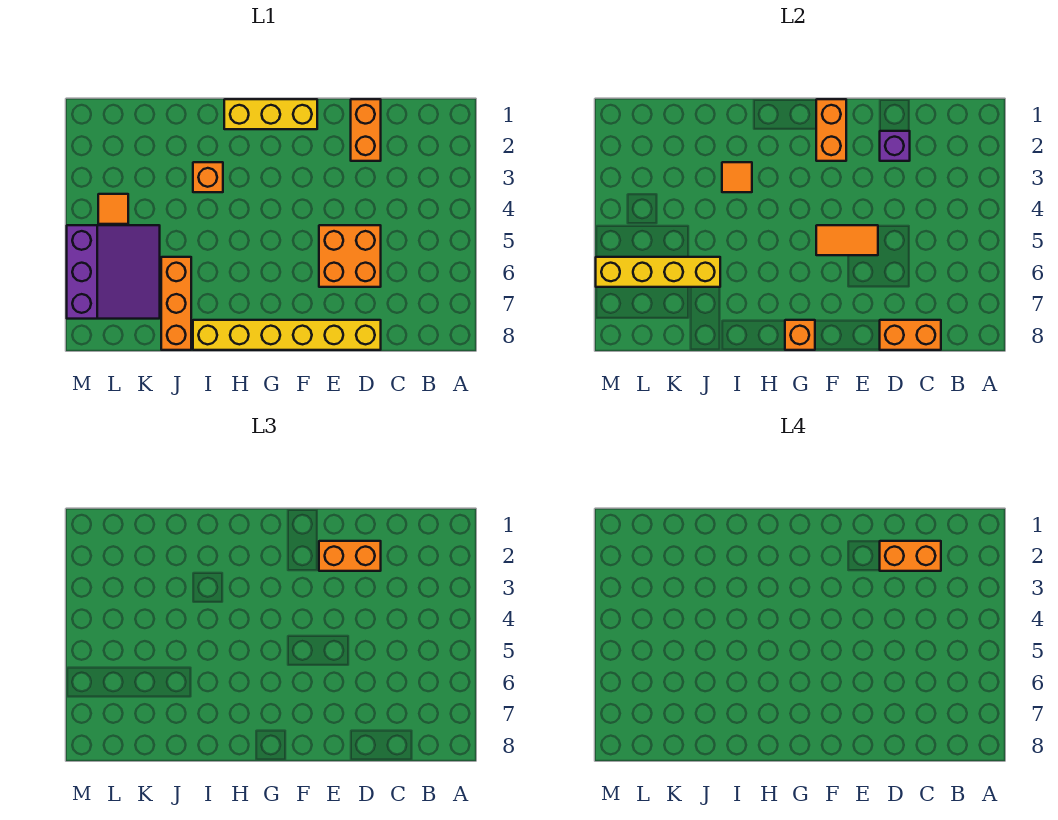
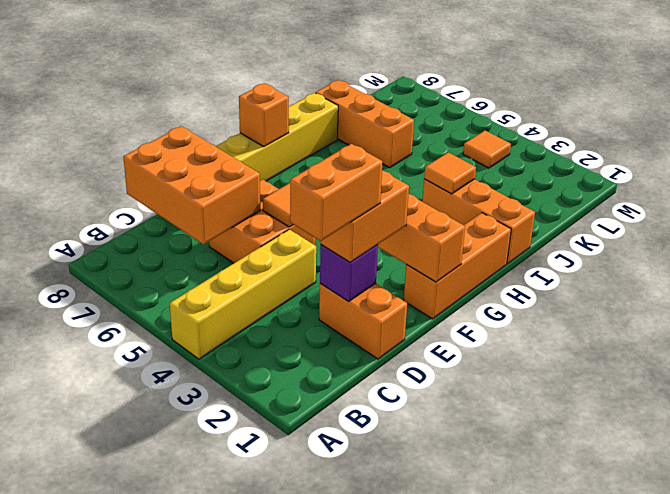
orange brick C8:D8 level 2 -> orange brick C6:D8 level 2
yellow brick F1:H1 level 1 -> orange brick F1:H1 level 1
orange brick I3 level 1 -> orange brick I1:I3 level 1
yellow brick J6:M6 level 2 -> yellow brick A4:D4 level 1
purple slope K5:M7 level 1 top M -> none

